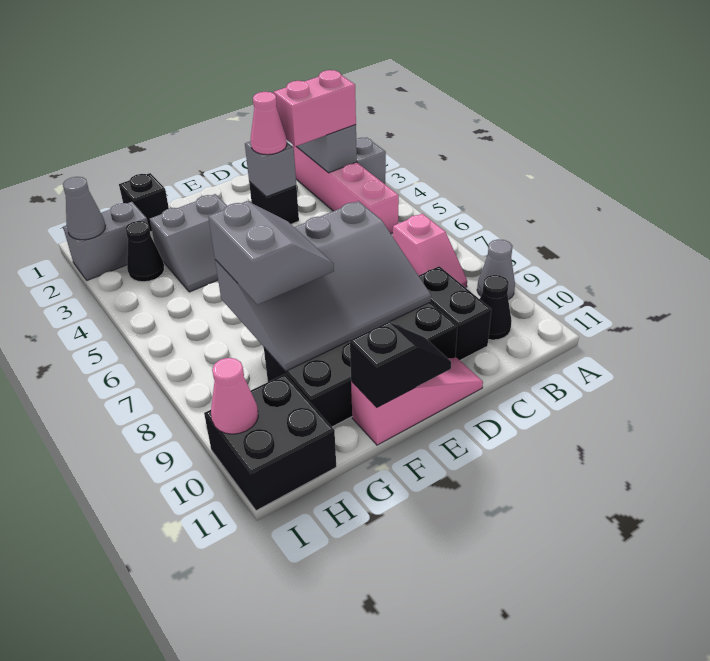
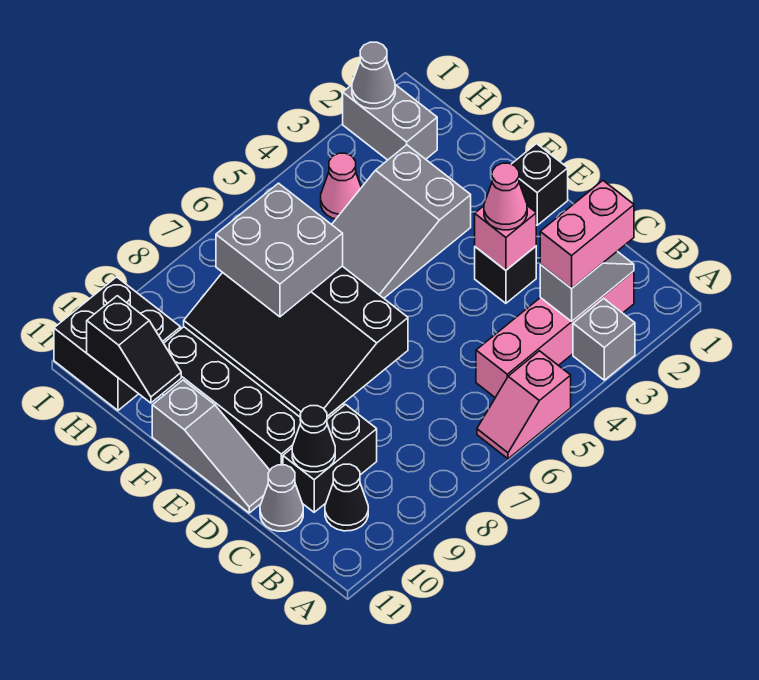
grey cone A9 level 1 -> grey cone C11 level 1
pink brick B3:C3 level 3 -> pink brick B2:B3 level 3
pink slope B7:B8 level 1 top 7 -> pink slope A5:A6 level 1 top 5
grey brick D3 level 2 -> pink brick D3 level 2
grey slope D7:G9 level 2 top 7 -> black slope D7:G9 level 2 top 7
pink slope D11:F11 level 1 top F -> grey slope D11:F11 level 1 top F
black slope E11:F11 level 2 top F -> black slope G11:H11 level 2 top H
grey slope F3:G4 level 1 top 3 -> grey slope F3:G5 level 1 top 3
grey slope F7:G8 level 3 top G -> grey brick F7:G8 level 3
black brick G1 level 1 -> black brick E1 level 1
black cone H3 level 1 -> black cone C10 level 2
pink cone I10 level 2 -> pink cone H4 level 1

